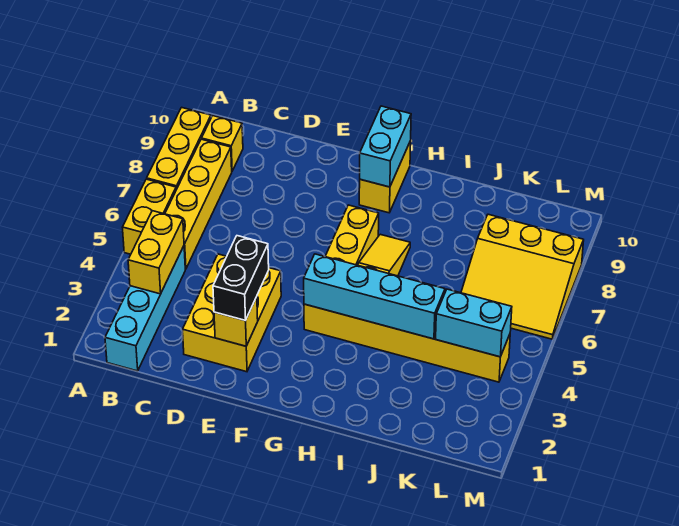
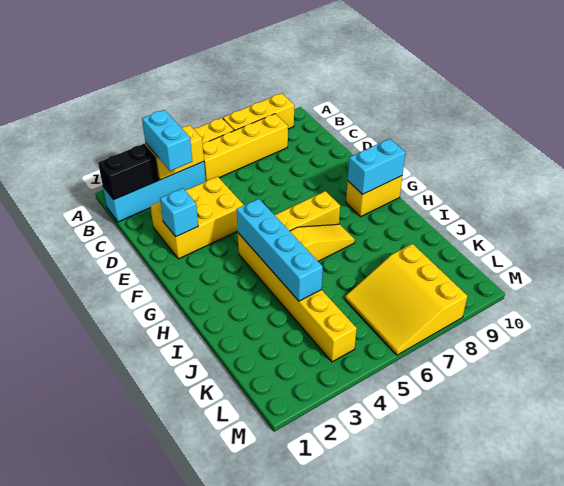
yellow brick B9 level 1 -> none
yellow brick E2 level 2 -> cyan brick E2 level 2
black brick E2:E3 level 3 -> black brick B1:B2 level 2
cyan brick K4:L4 level 2 -> cyan brick B3:C3 level 3

